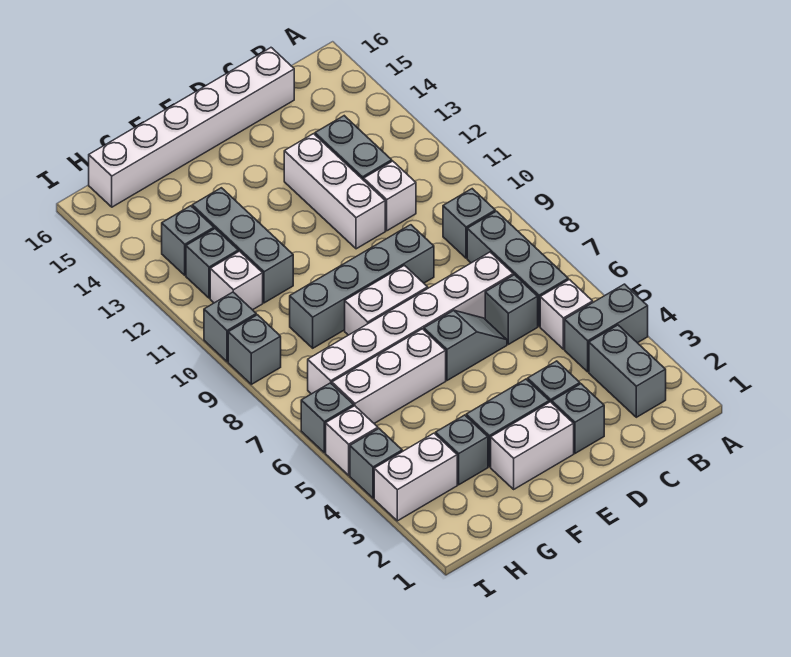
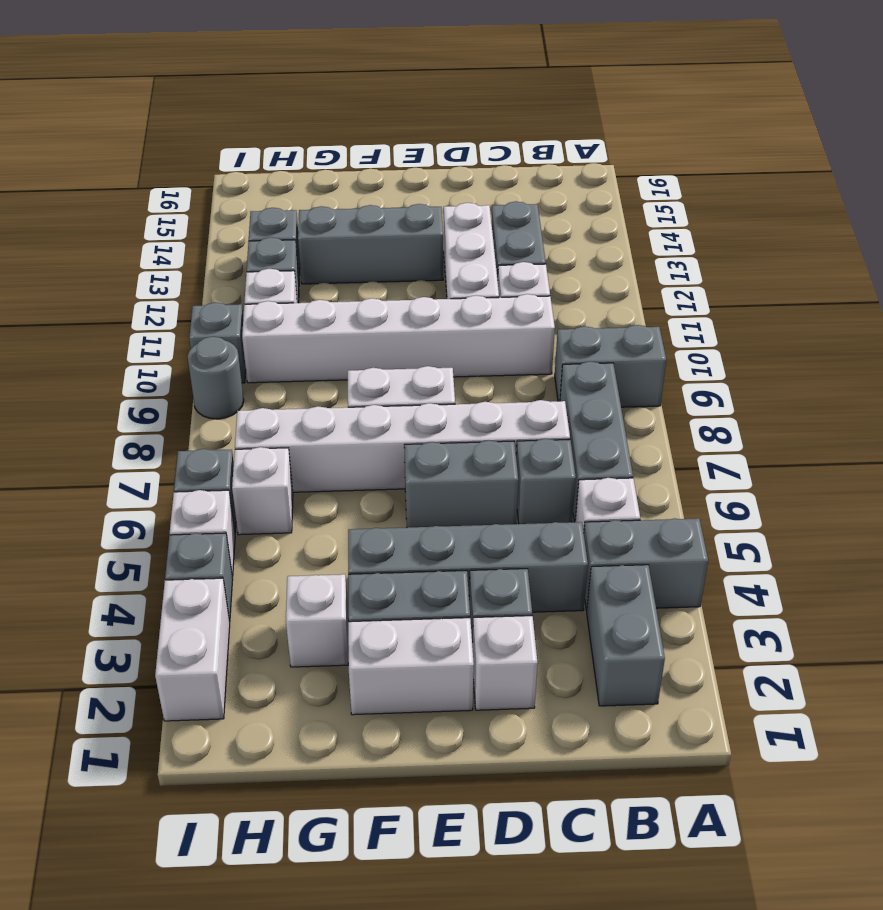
grey brick B9 level 1 -> grey brick A9:B9 level 1
white brick C16:H16 level 1 -> white brick C10:H10 level 1
grey brick D2 level 1 -> white brick D2 level 1
grey slope D6:E6 level 1 top E -> grey brick D6:E6 level 1
grey brick D9:G9 level 1 -> grey brick C4:F4 level 1
white brick F6:H6 level 1 -> white brick H6 level 1
grey brick G3 level 1 -> white brick G3 level 1
grey brick G11:G13 level 1 -> grey brick E13:G13 level 1
white brick H3:I3 level 1 -> white brick I2:I3 level 1
grey brick I9 level 1 -> grey round brick I9 level 1

